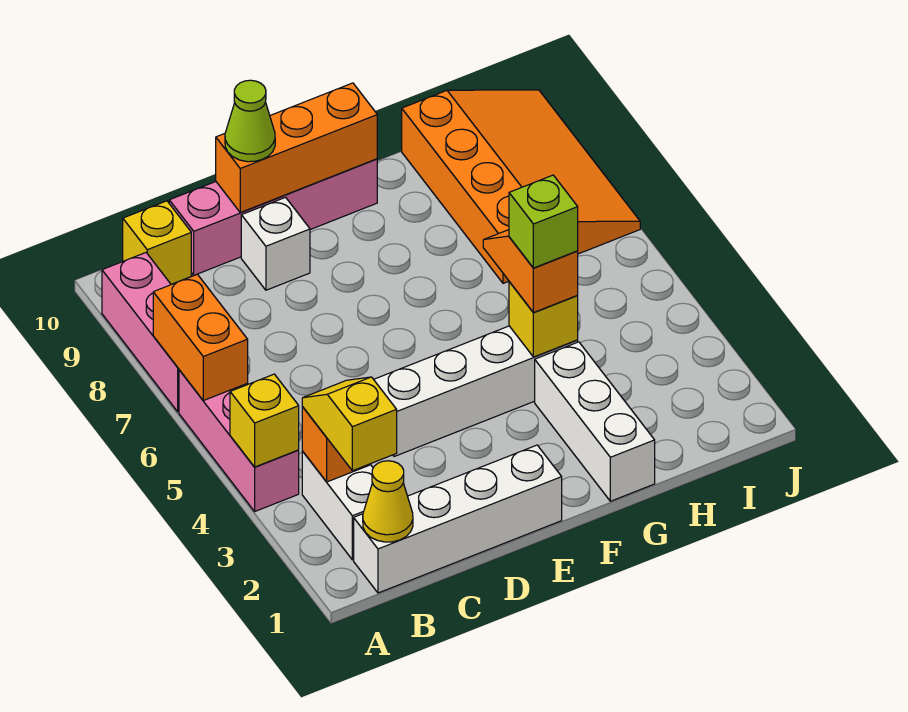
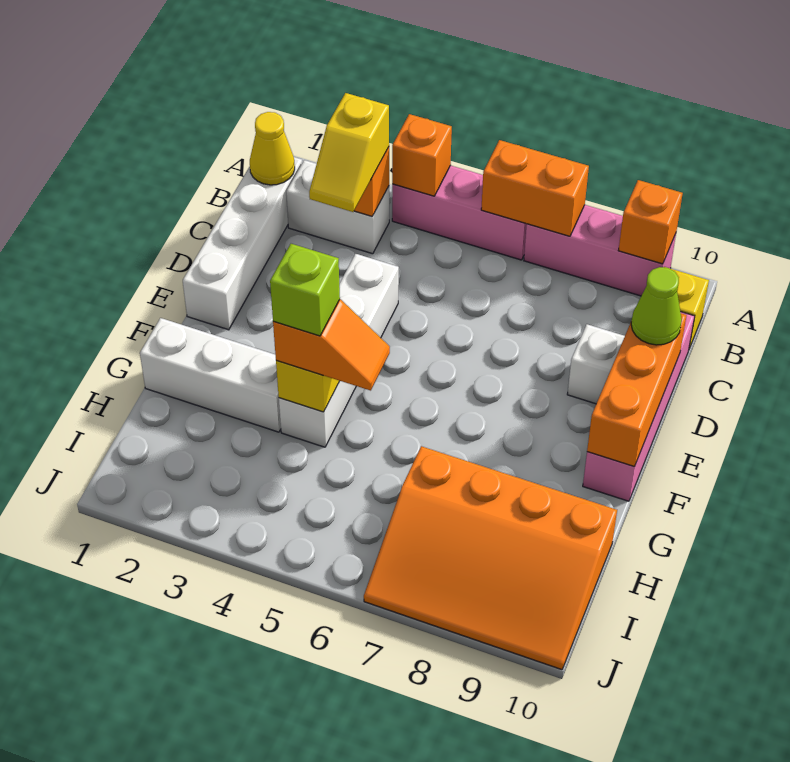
yellow brick A4 level 2 -> orange brick A4 level 2
none -> orange brick A9 level 2
yellow slope B2:B3 level 3 top 2 -> yellow slope B3:C3 level 3 top B

